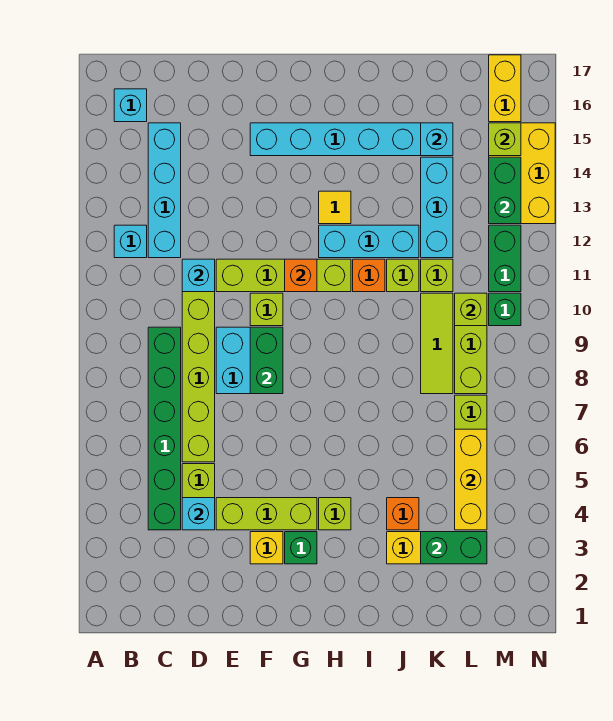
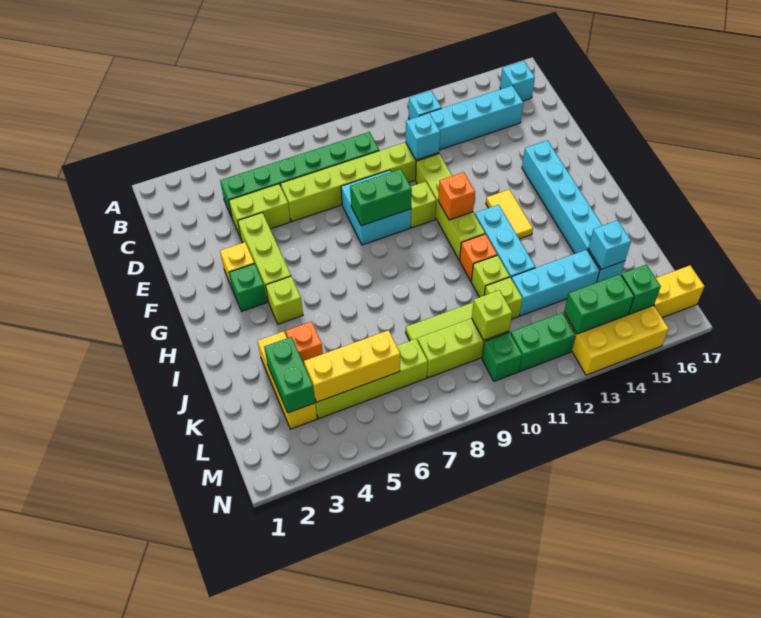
cyan brick D4 level 2 -> none
yellow tile H13 level 1 -> yellow tile G13:H13 level 1
lime brick M15 level 2 -> green brick M15 level 2

